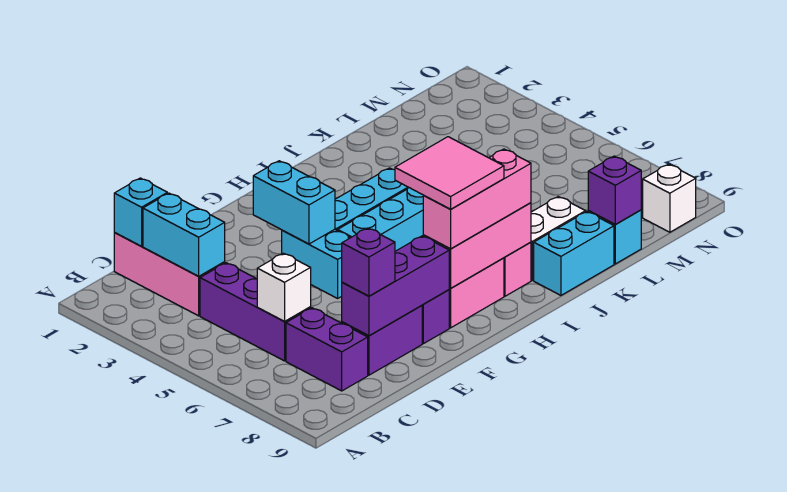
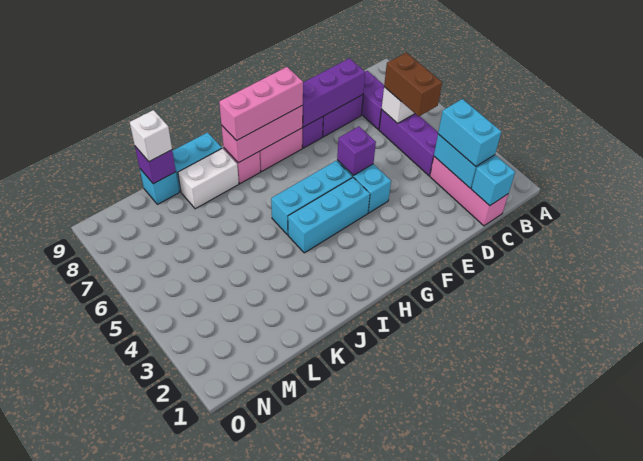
none -> brown brick C5:C6 level 3
purple brick D8 level 3 -> purple brick F5 level 2
cyan brick F3:F4 level 2 -> cyan brick C2:C3 level 3
pink tile G7:H8 level 4 -> none
white brick N9 level 1 -> white brick L9 level 3

